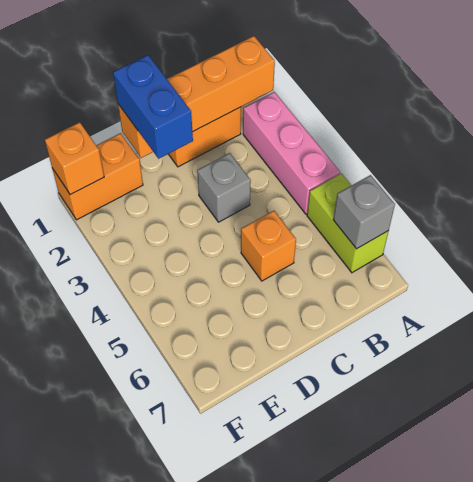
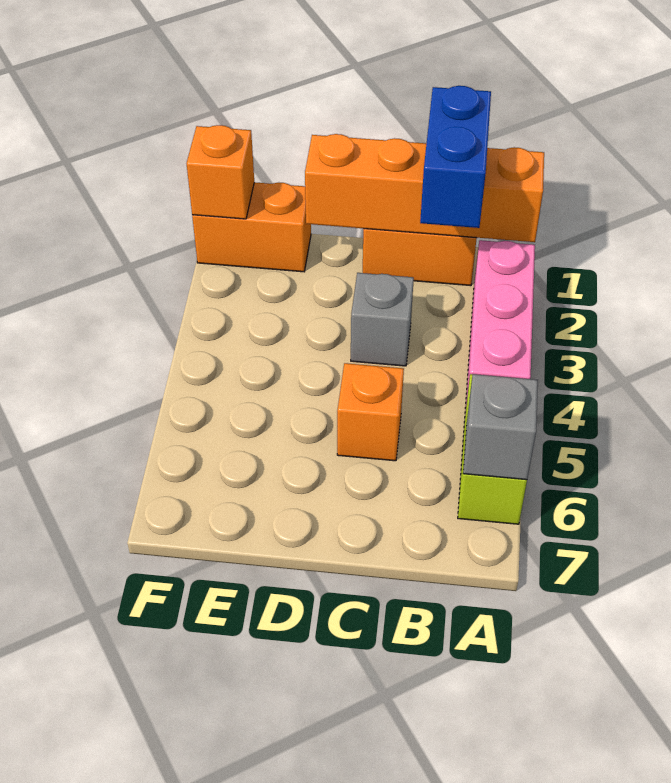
blue brick D1:D2 level 3 -> blue brick B1:B2 level 3

